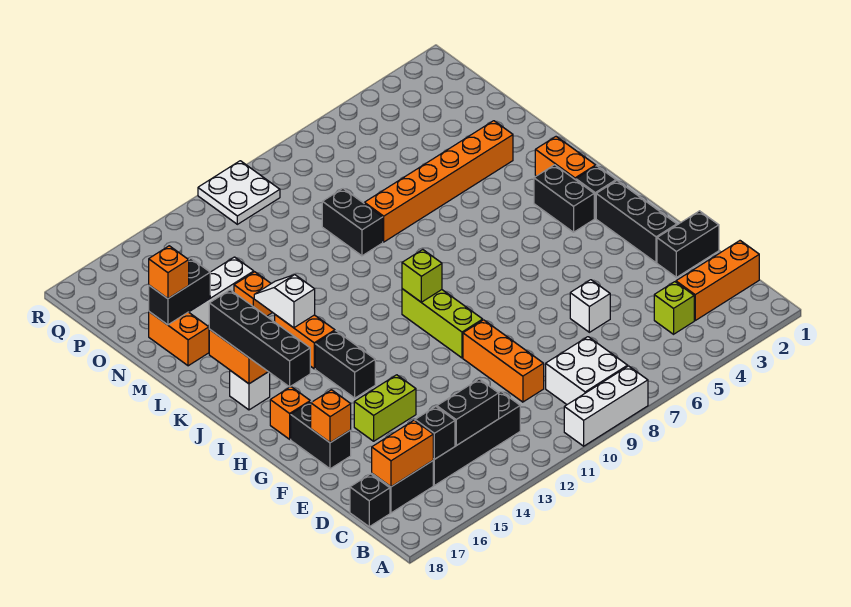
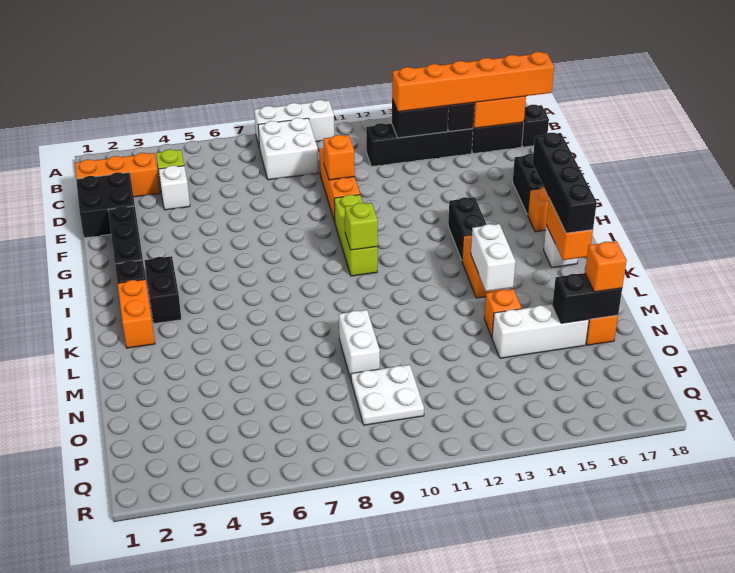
black brick E1:E2 level 1 -> black brick D1:E2 level 1
white brick E6 level 1 -> white brick D4 level 1
lime brick F14:F15 level 1 -> none
orange brick F17 level 2 -> orange brick E10 level 2
white slope K14:L14 level 2 top K -> white brick K14:L14 level 2
orange brick M3:M8 level 1 -> orange brick C13:C18 level 3
black brick M9:N9 level 1 -> white brick M9:N9 level 1
white plate Q10:R11 level 1 -> white plate O9:P10 level 1

